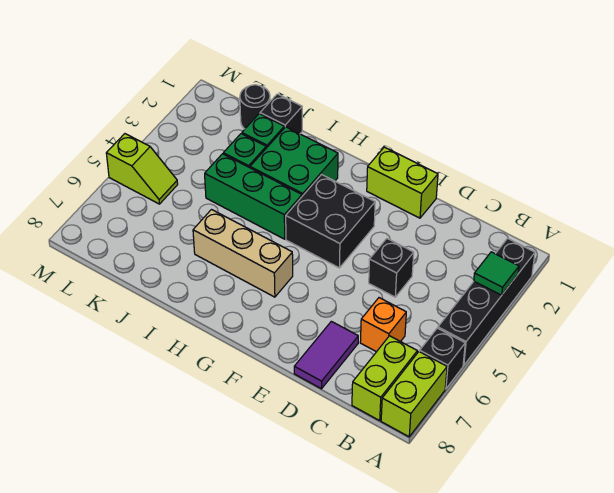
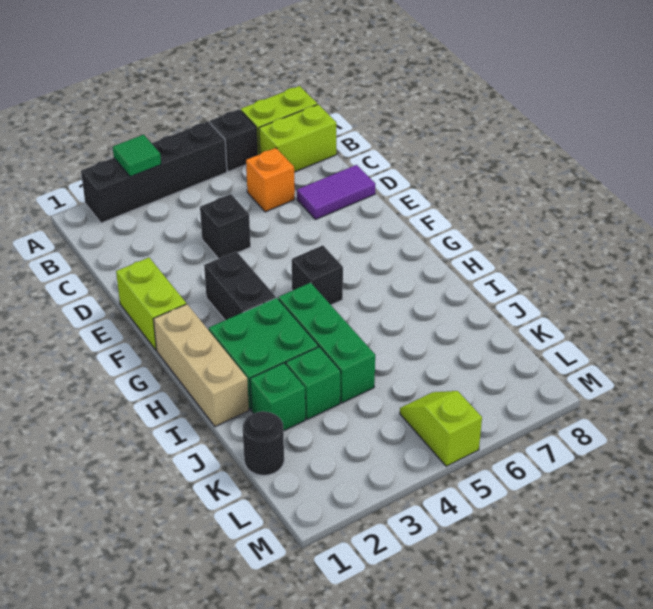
black brick F3:G4 level 1 -> black brick F3:G3 level 1
tan brick G6:I6 level 1 -> tan brick G1:I1 level 1
black brick J1 level 1 -> black brick G5 level 1

